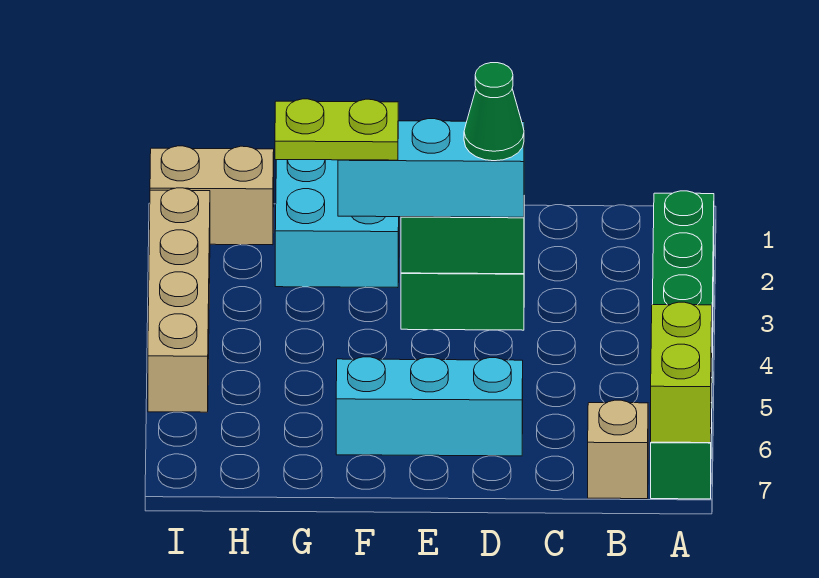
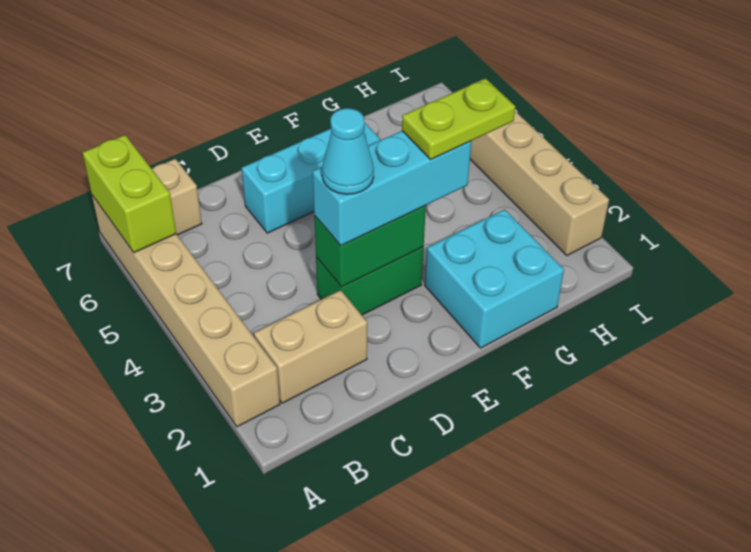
green brick A2:A7 level 1 -> tan brick A2:A7 level 1
green cone D3 level 4 -> cyan cone D3 level 4
tan brick H1:I1 level 1 -> tan brick B2:C2 level 1

